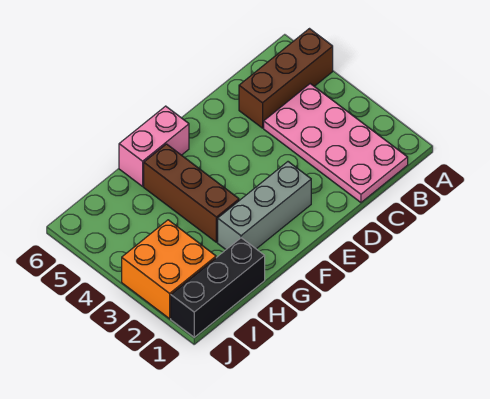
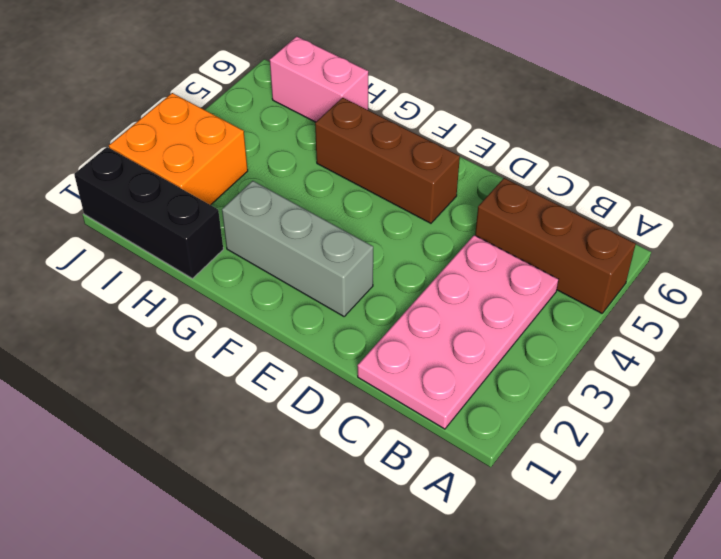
pink brick F6:G6 level 1 -> pink brick H6:I6 level 1
brown brick G3:G5 level 1 -> brown brick E5:G5 level 1

